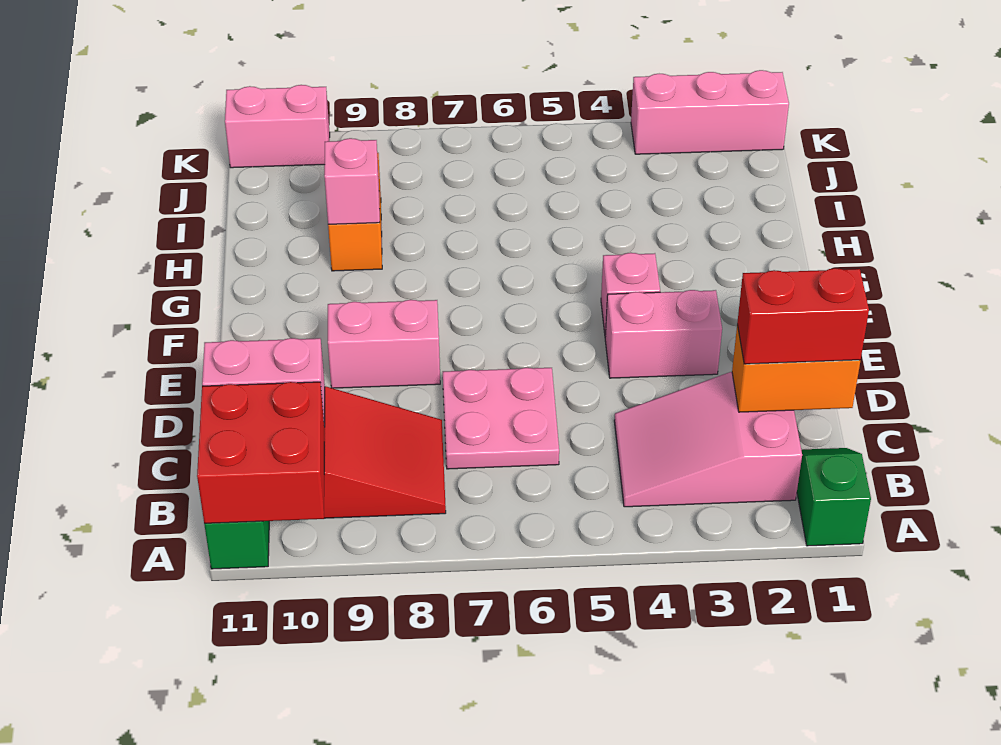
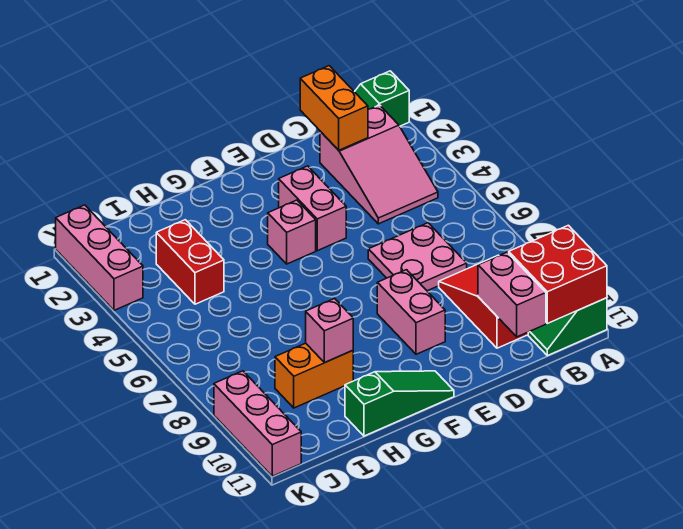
red brick C1:C2 level 3 -> red brick I3:I4 level 1
none -> green slope F11:H11 level 1 top H
pink brick K10:K11 level 1 -> pink brick K9:K11 level 1

